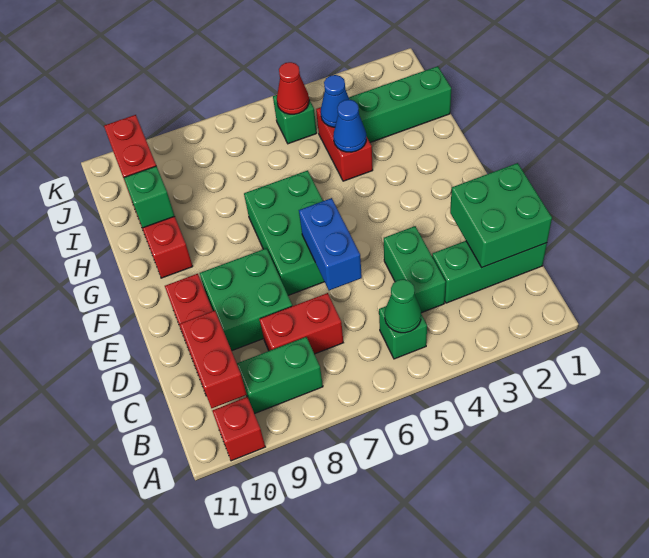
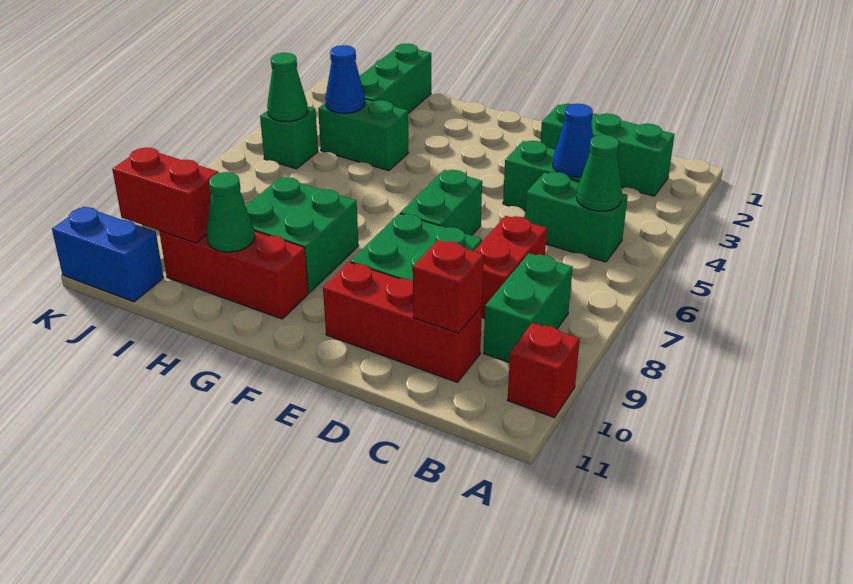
green brick B5 level 1 -> green brick B5:C5 level 1
red brick B10:C10 level 2 -> red brick C10 level 2
green brick C1:C3 level 1 -> green brick B2:D2 level 1
green brick C1:D2 level 2 -> green brick G8:H9 level 1
blue brick D6:E6 level 2 -> blue brick J11:K11 level 1
green brick E6:G7 level 1 -> green brick E6:E7 level 1
red brick H4:I4 level 1 -> green brick H4:I4 level 1
blue cone H4 level 2 -> blue cone C4 level 2
green brick H10 level 2 -> green cone H10 level 2
red cone J5 level 2 -> green cone J5 level 2

